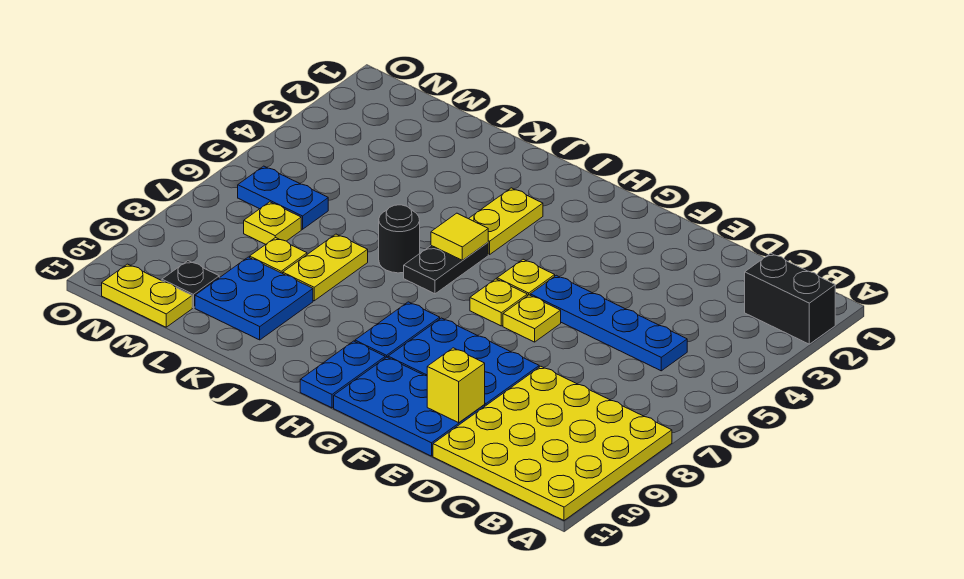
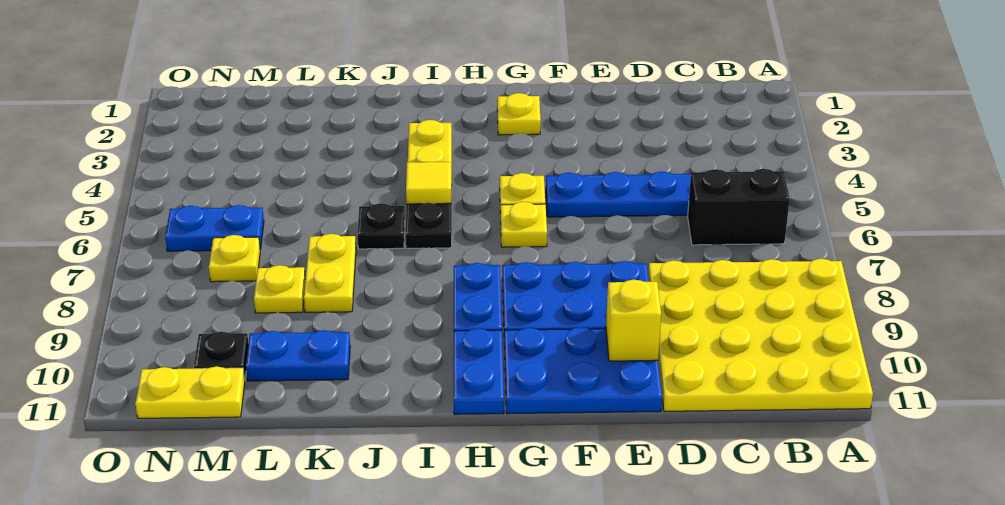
black brick A2:B2 level 1 -> black brick B6:C6 level 1
yellow plate F6 level 1 -> yellow plate G2 level 1
black round brick J6 level 1 -> black plate J6 level 1
blue plate K9:L10 level 1 -> blue plate K10:L10 level 1

